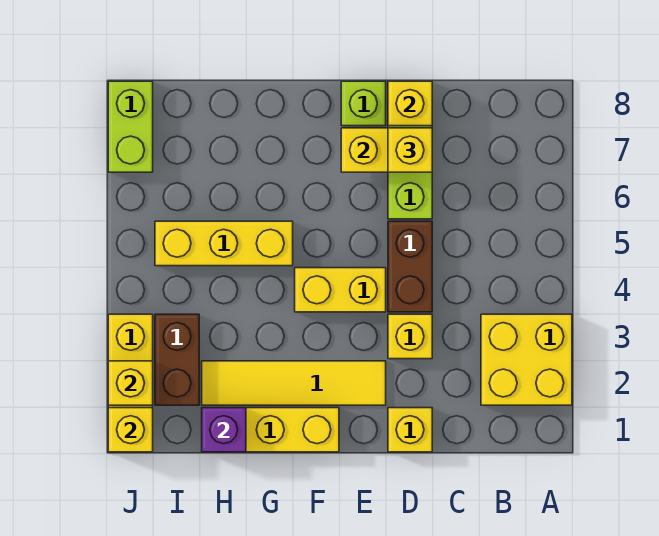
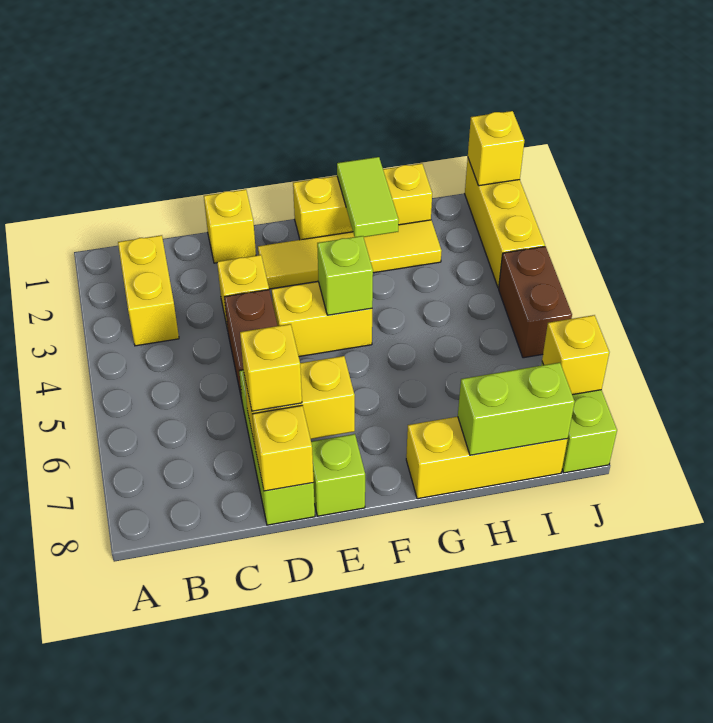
yellow brick A2:B3 level 1 -> yellow brick B2:B3 level 1
none -> lime brick F4 level 2
none -> lime tile G1:G2 level 2
yellow brick G5:I5 level 1 -> yellow brick G8:I8 level 1
purple brick H1 level 2 -> none
none -> lime brick H8:I8 level 2
brown brick I2:I3 level 1 -> brown brick J4:J5 level 1
yellow brick J2 level 2 -> yellow brick J7 level 2

